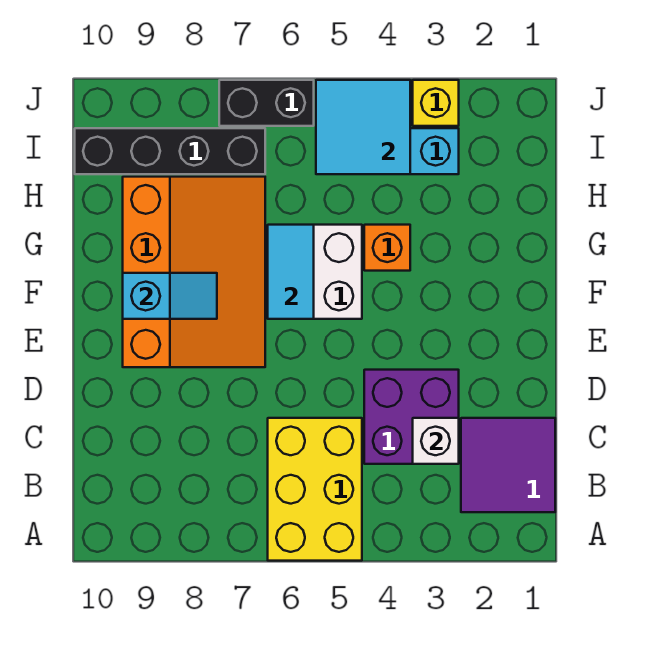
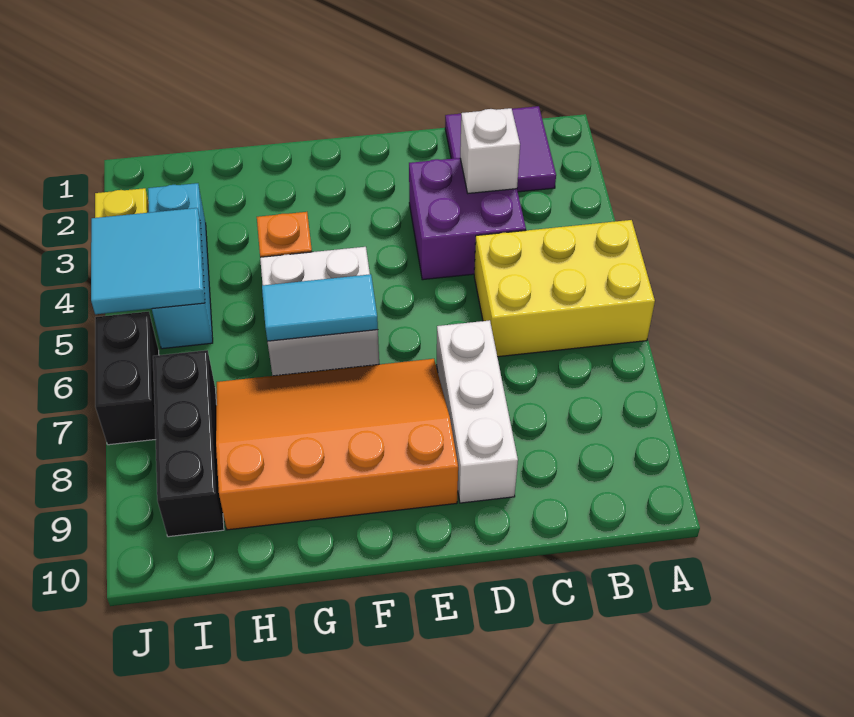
none -> white brick D7:D9 level 1
cyan slope F8:F9 level 2 top 9 -> none
black brick I7:I10 level 1 -> black brick I7:I9 level 1

